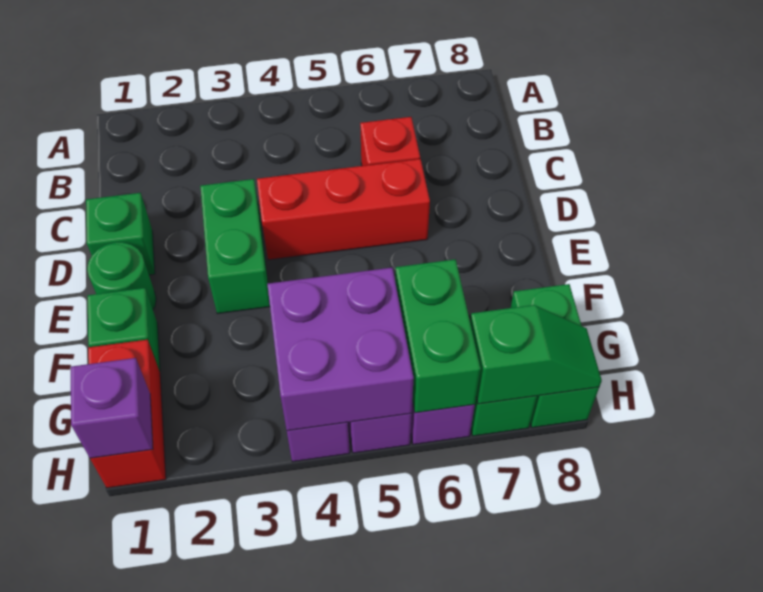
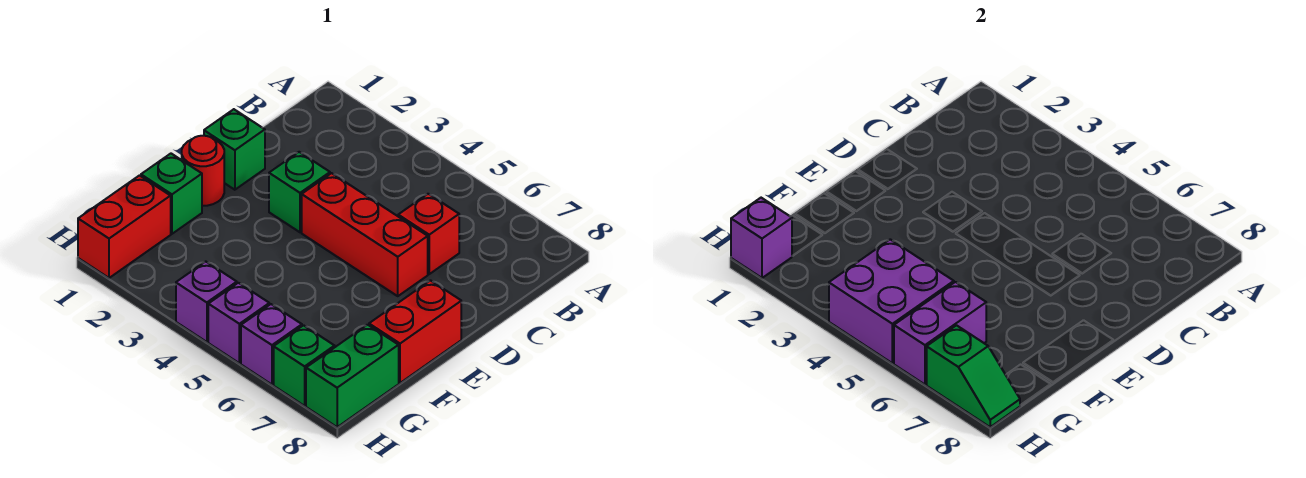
green brick D3:E3 level 1 -> green brick D3 level 1
green round brick E1 level 1 -> red round brick E1 level 1
none -> red brick E8:F8 level 1
green brick G6:H6 level 2 -> purple brick G6:H6 level 2

